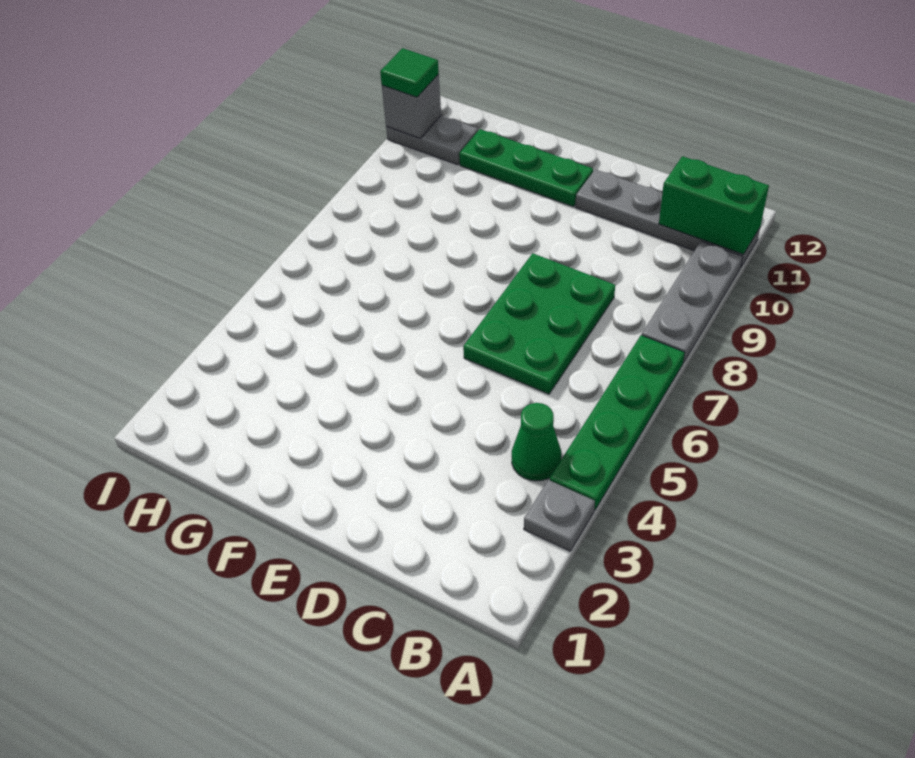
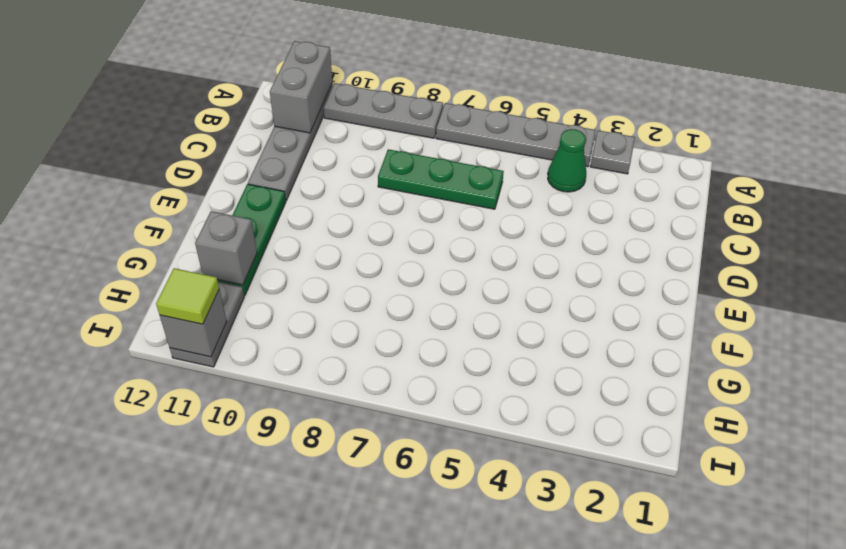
green plate A4:A7 level 1 -> grey plate A4:A7 level 1
green brick A11:B11 level 2 -> grey brick A11:B11 level 2
green plate C6:D8 level 1 -> green plate C6:C8 level 1
none -> grey brick G11 level 2
green tile I11 level 3 -> lime tile I11 level 3

